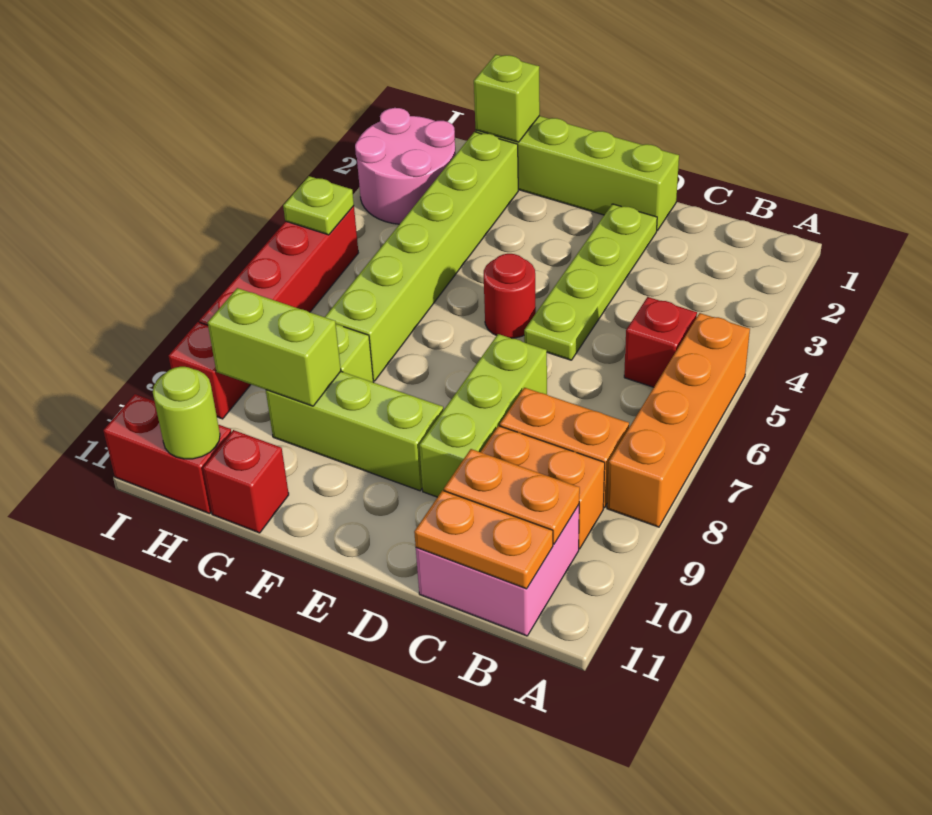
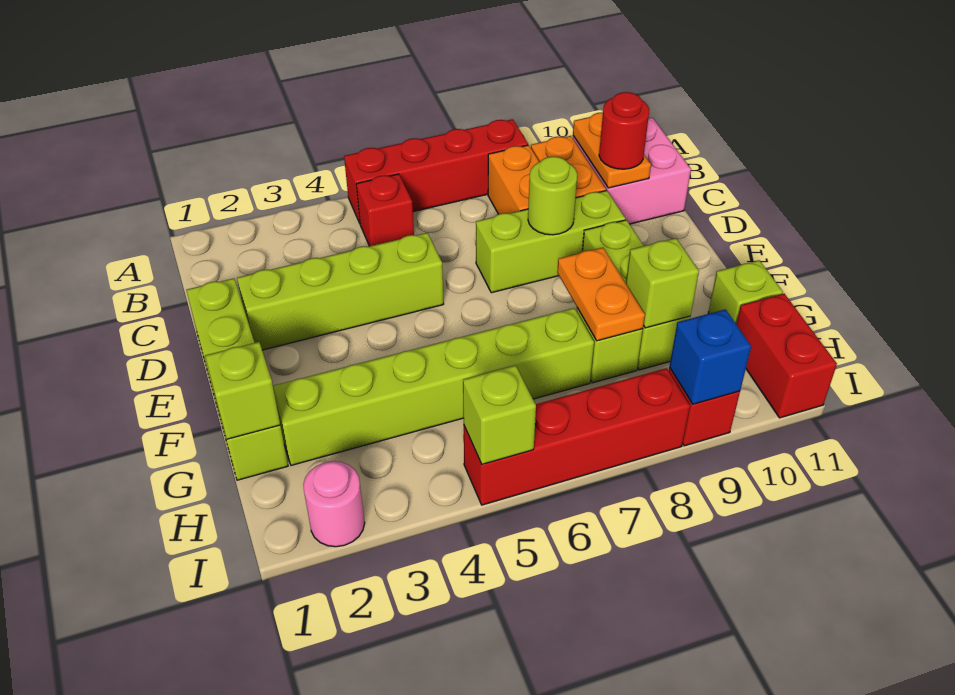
orange brick A5:A8 level 1 -> red brick A5:A8 level 1
orange plate B11:C11 level 2 -> orange plate F8:G8 level 2
lime plate D2:D5 level 1 -> lime brick D2:D5 level 1
red round brick E5 level 1 -> red round brick C10 level 3
lime brick G9:H9 level 2 -> lime brick G9 level 2
red brick G11 level 1 -> lime brick G11 level 1
pink round brick H2:I3 level 1 -> pink round brick I2 level 1
lime round brick H11 level 2 -> lime round brick D8 level 2
lime plate I5 level 2 -> lime brick I5 level 2
none -> blue brick I9 level 2

